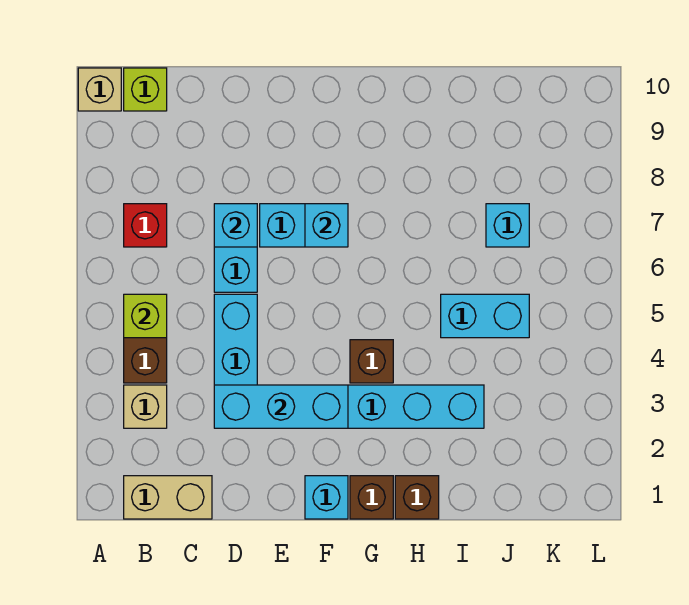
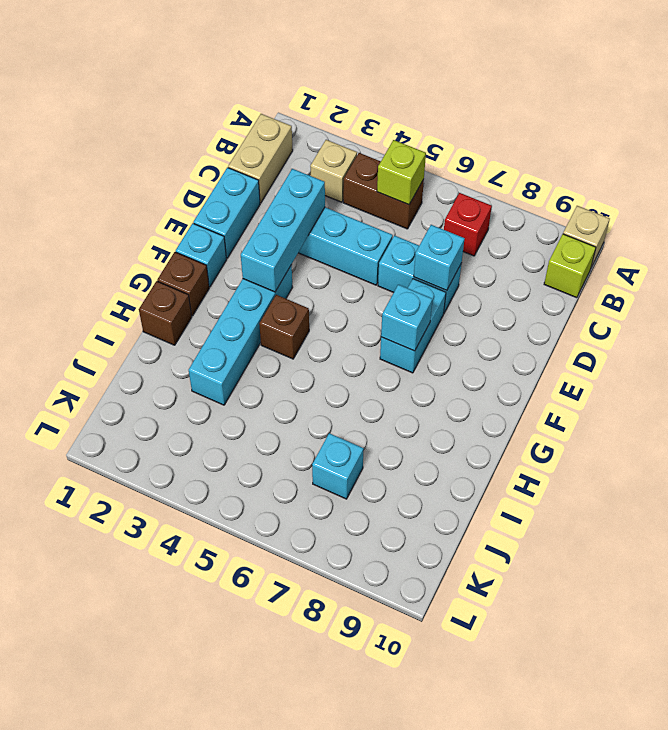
cyan brick I5:J5 level 1 -> cyan brick D1:E1 level 1

